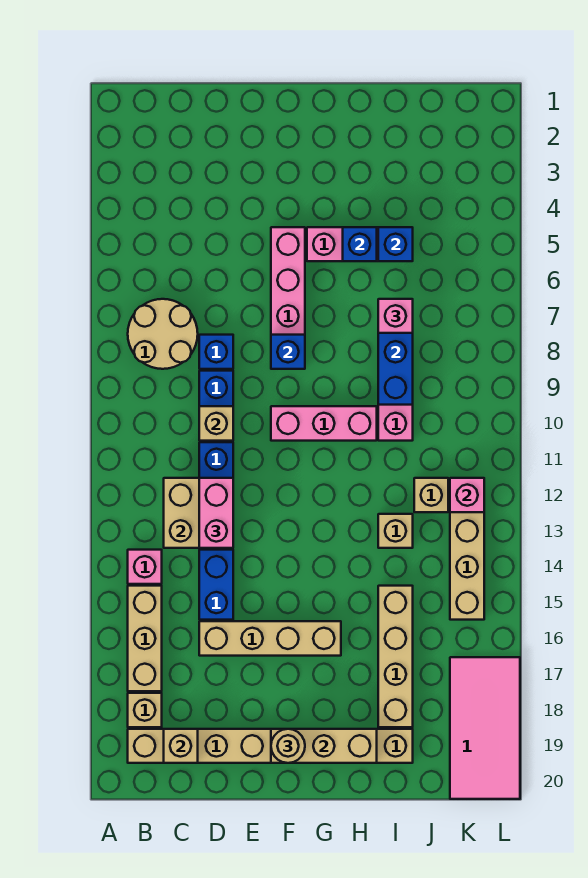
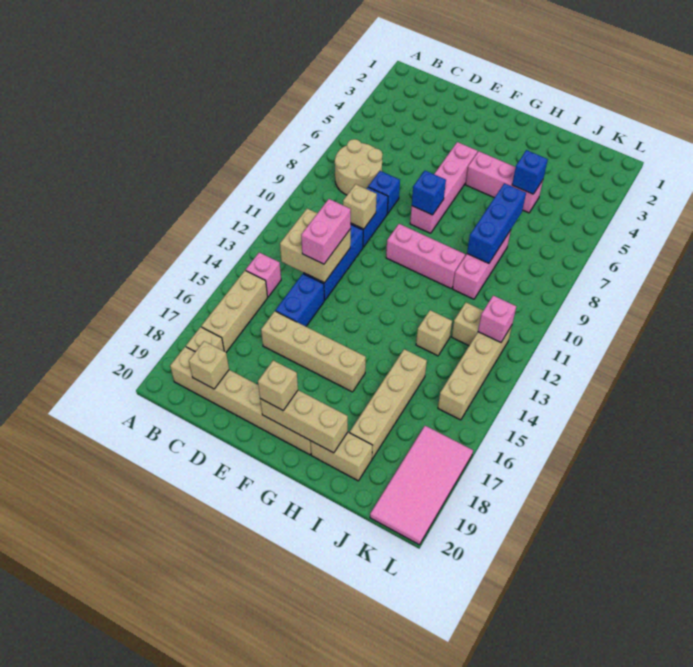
tan round brick F19 level 3 -> tan brick F19 level 3
blue brick H5 level 2 -> none
pink brick I7 level 3 -> none

